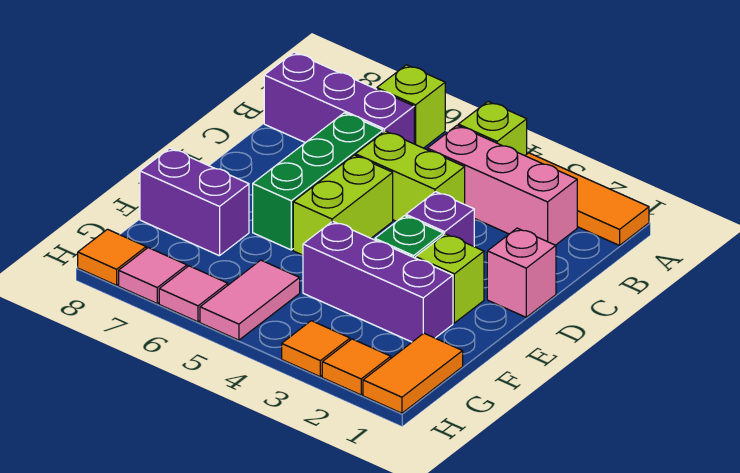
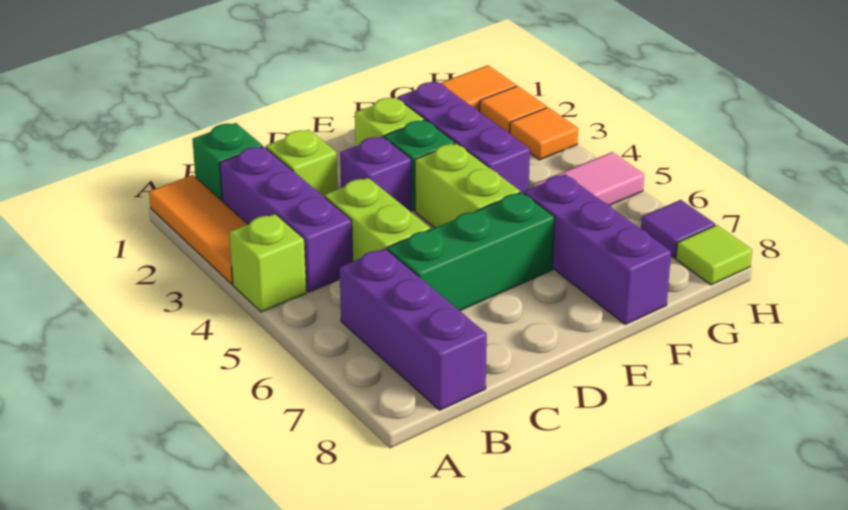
lime brick A6 level 1 -> lime brick C2 level 1
none -> green brick B1 level 1
pink brick B2:B4 level 1 -> purple brick B2:B4 level 1
pink brick D1 level 1 -> none
lime brick D5:E5 level 1 -> lime brick E4:E5 level 1
purple brick F7:F8 level 1 -> purple brick F6:F8 level 1
pink tile H6 level 1 -> none
pink tile H7 level 1 -> purple tile H7 level 1
orange tile H8 level 1 -> lime tile H8 level 1

